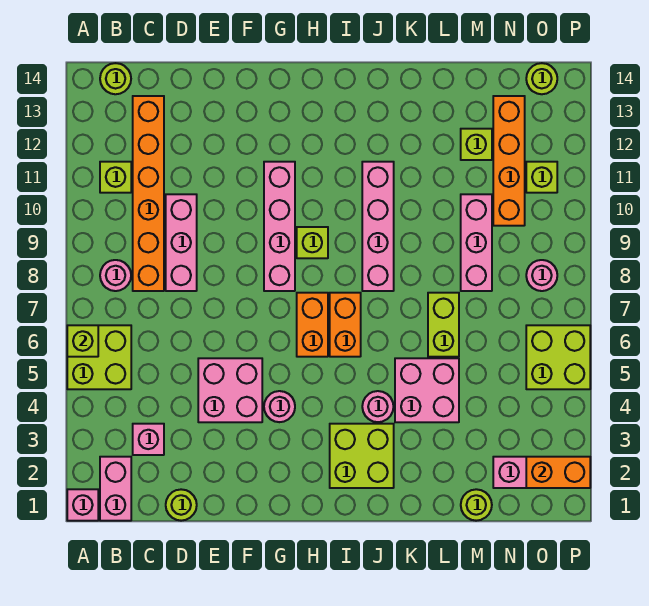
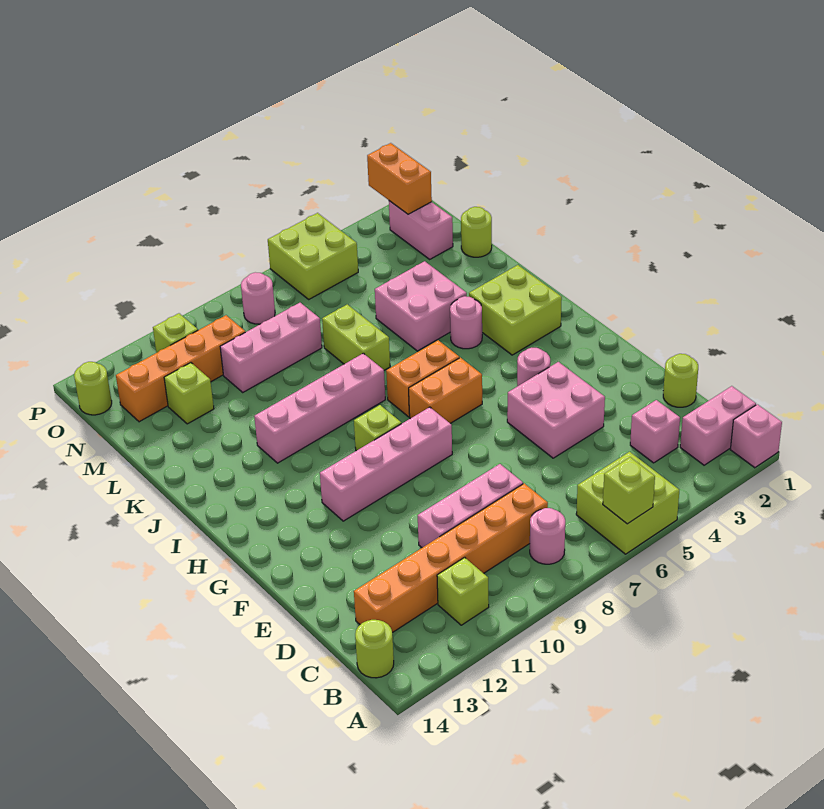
lime brick L6:L7 level 1 -> lime brick K7:L7 level 1

